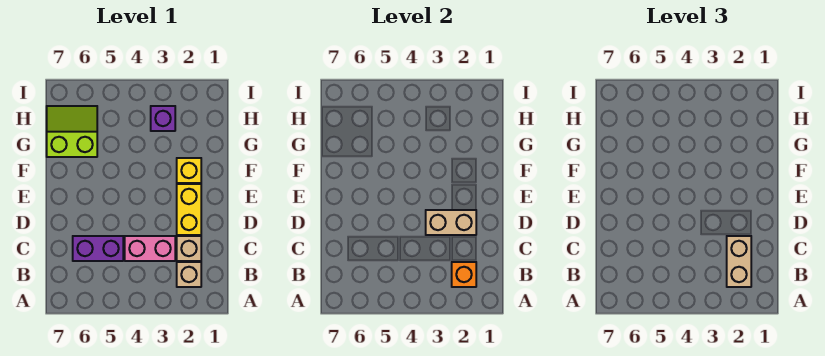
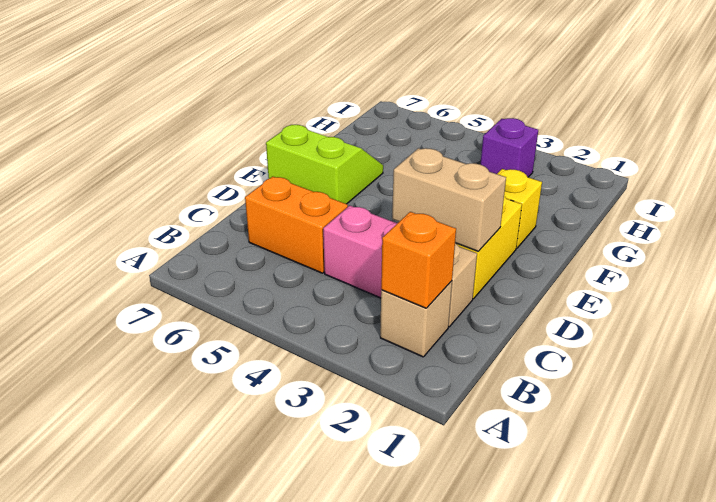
tan brick B2:C2 level 3 -> none
purple brick C5:C6 level 1 -> orange brick C5:C6 level 1
lime slope G6:H7 level 1 top G -> lime slope E6:F7 level 1 top E

